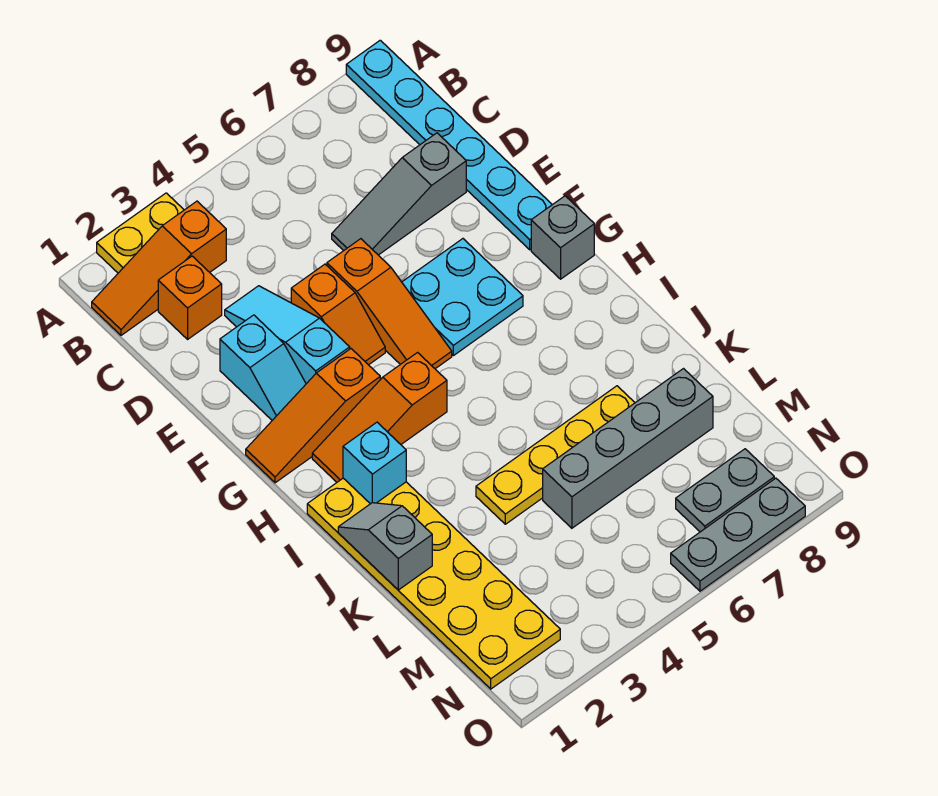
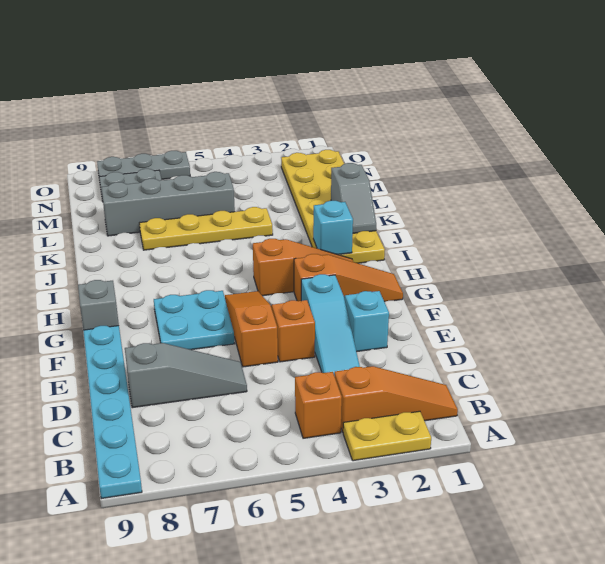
orange brick C2 level 1 -> orange brick B4 level 1

